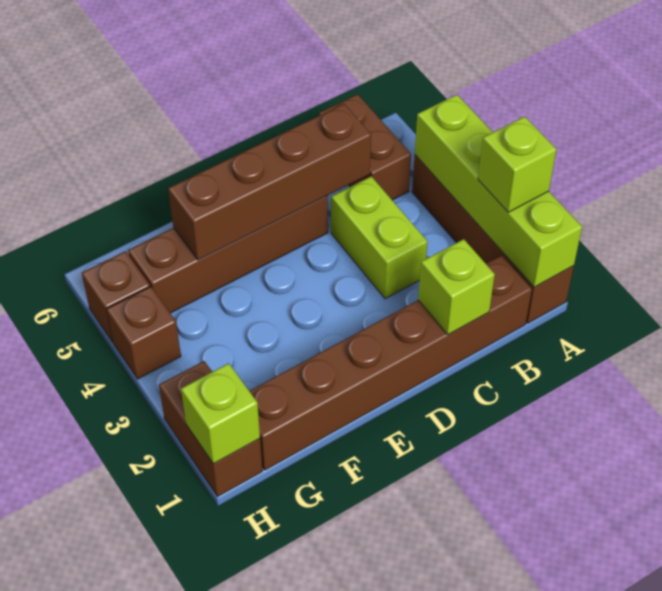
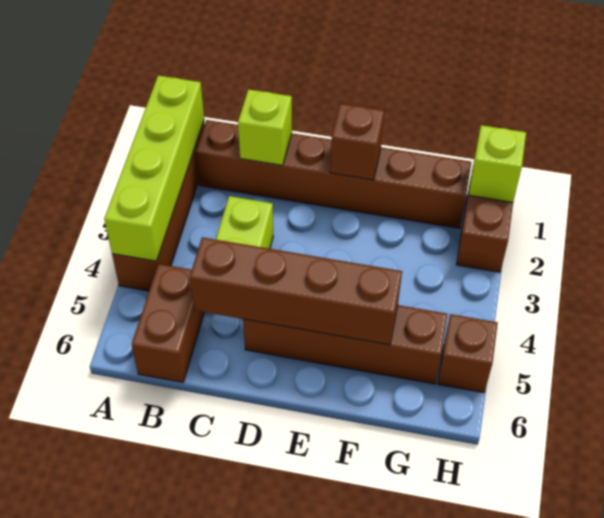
lime brick A2 level 3 -> none
brown brick H4 level 1 -> brown brick E1 level 2

